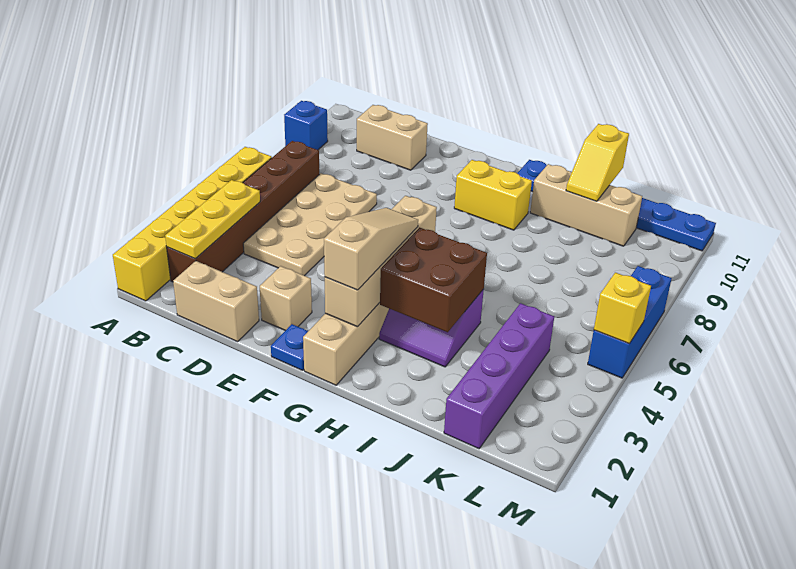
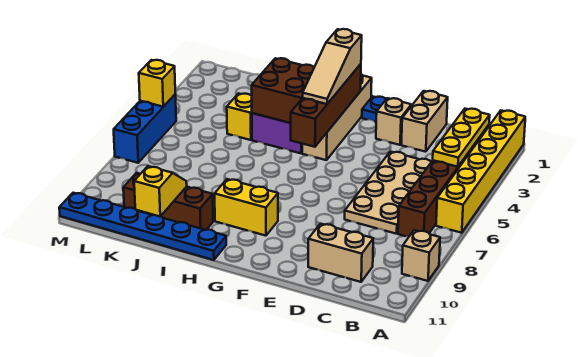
blue brick A9 level 1 -> tan brick A9 level 1
tan brick C1:D1 level 1 -> tan brick D1:D2 level 1
tan brick G2:G5 level 2 -> brown brick G2:G5 level 2
tan brick I10:K10 level 1 -> brown brick I10:K10 level 1
none -> yellow brick J4 level 1
purple brick K1:K4 level 1 -> none

